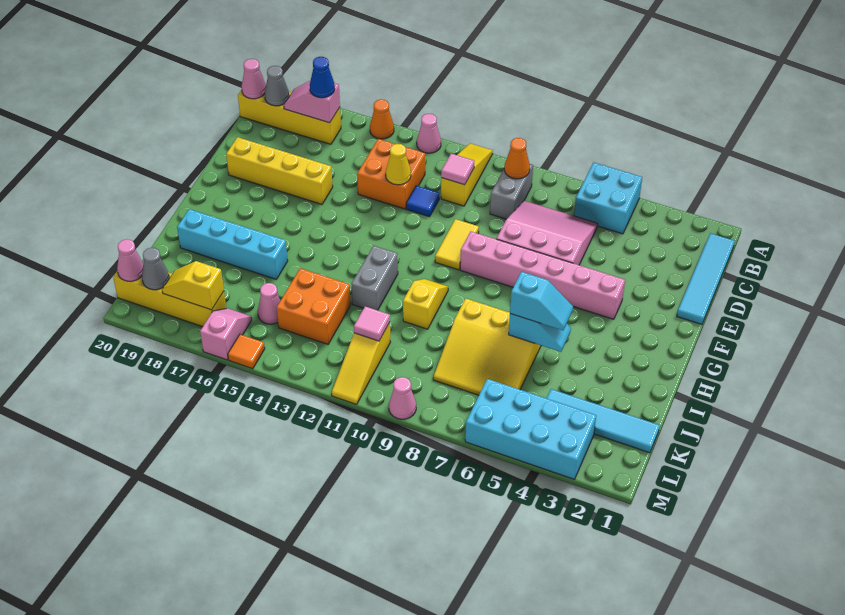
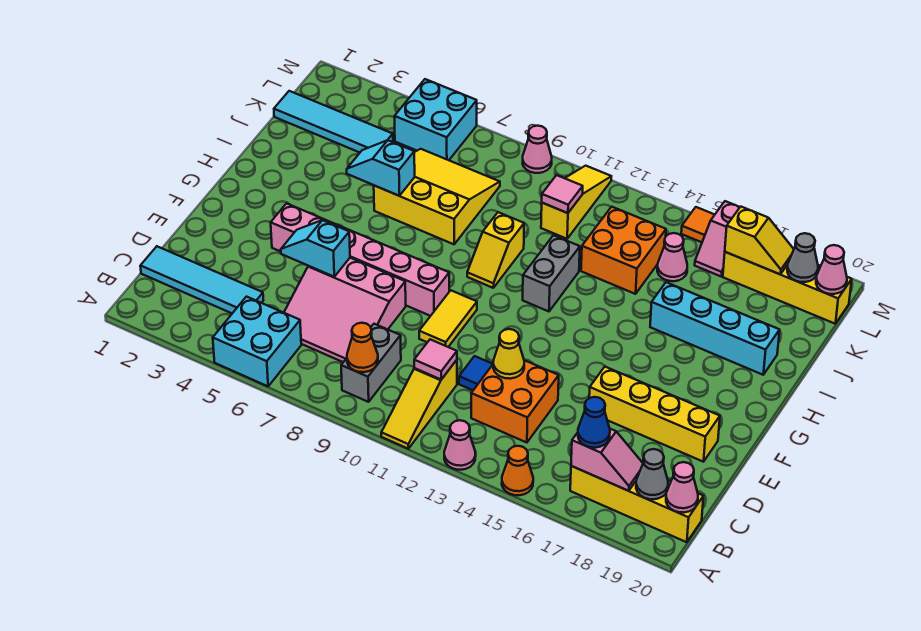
cyan tile B1:E1 level 1 -> cyan tile C1:C4 level 1
cyan slope I5:I6 level 3 top 6 -> cyan slope E5:E6 level 2 top 6
cyan brick L3:M6 level 1 -> cyan brick L5:M6 level 1

